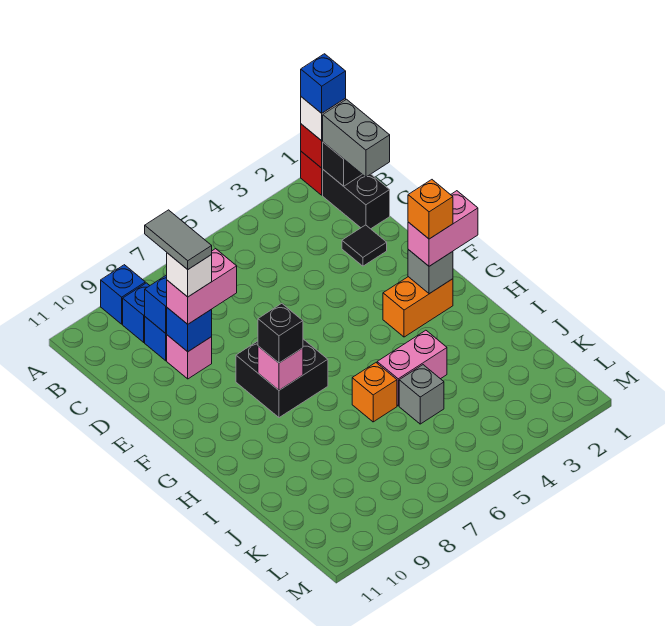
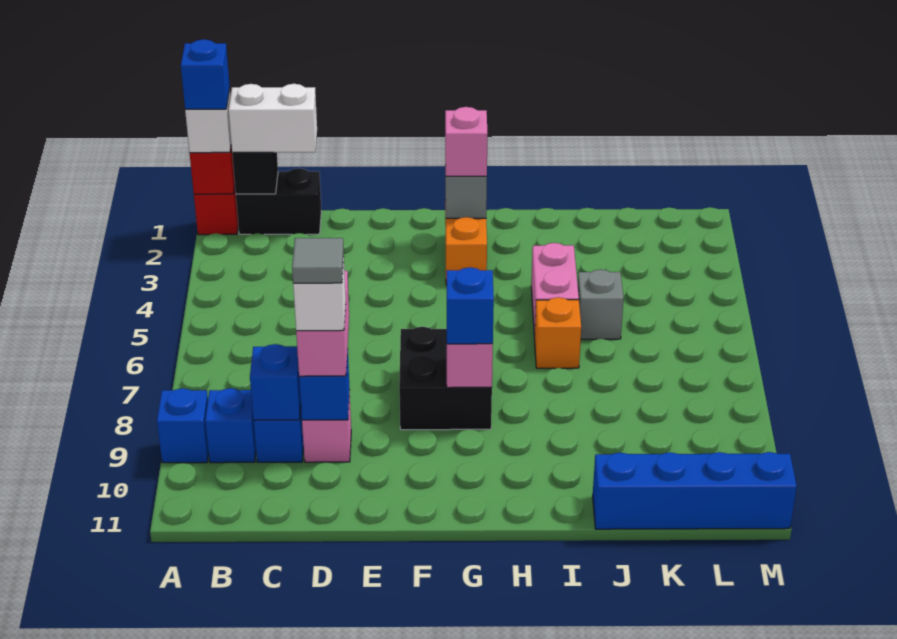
grey brick B1:C1 level 3 -> white brick B1:C1 level 3
grey tile C9:D9 level 5 -> grey tile D9 level 5
black tile D2 level 1 -> none
pink brick G1:G2 level 3 -> pink brick G2 level 3
orange brick G2 level 4 -> none
black brick G8 level 3 -> blue brick G8 level 3
none -> blue brick J11:M11 level 1

